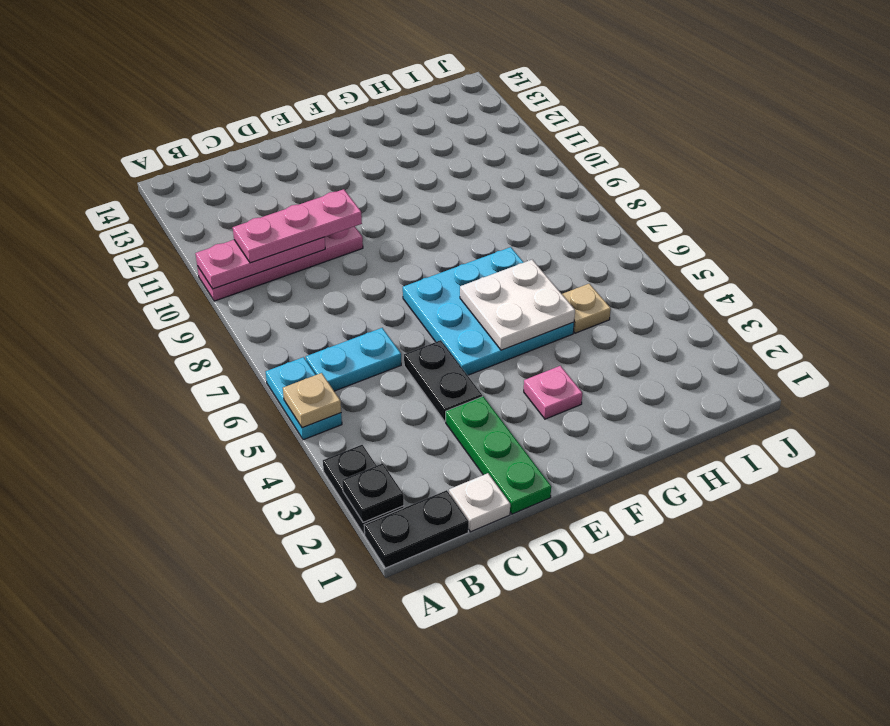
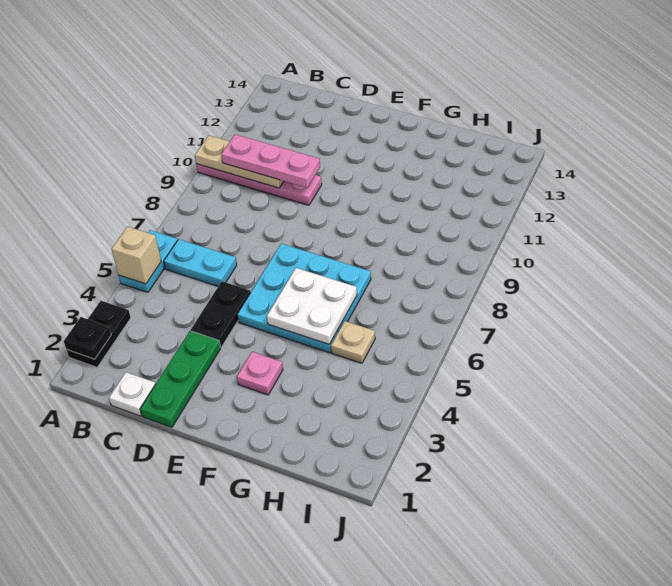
black plate A1:B1 level 1 -> none
tan plate A5 level 2 -> tan brick A5 level 2
pink plate A10:C10 level 2 -> tan plate A10:C10 level 2

